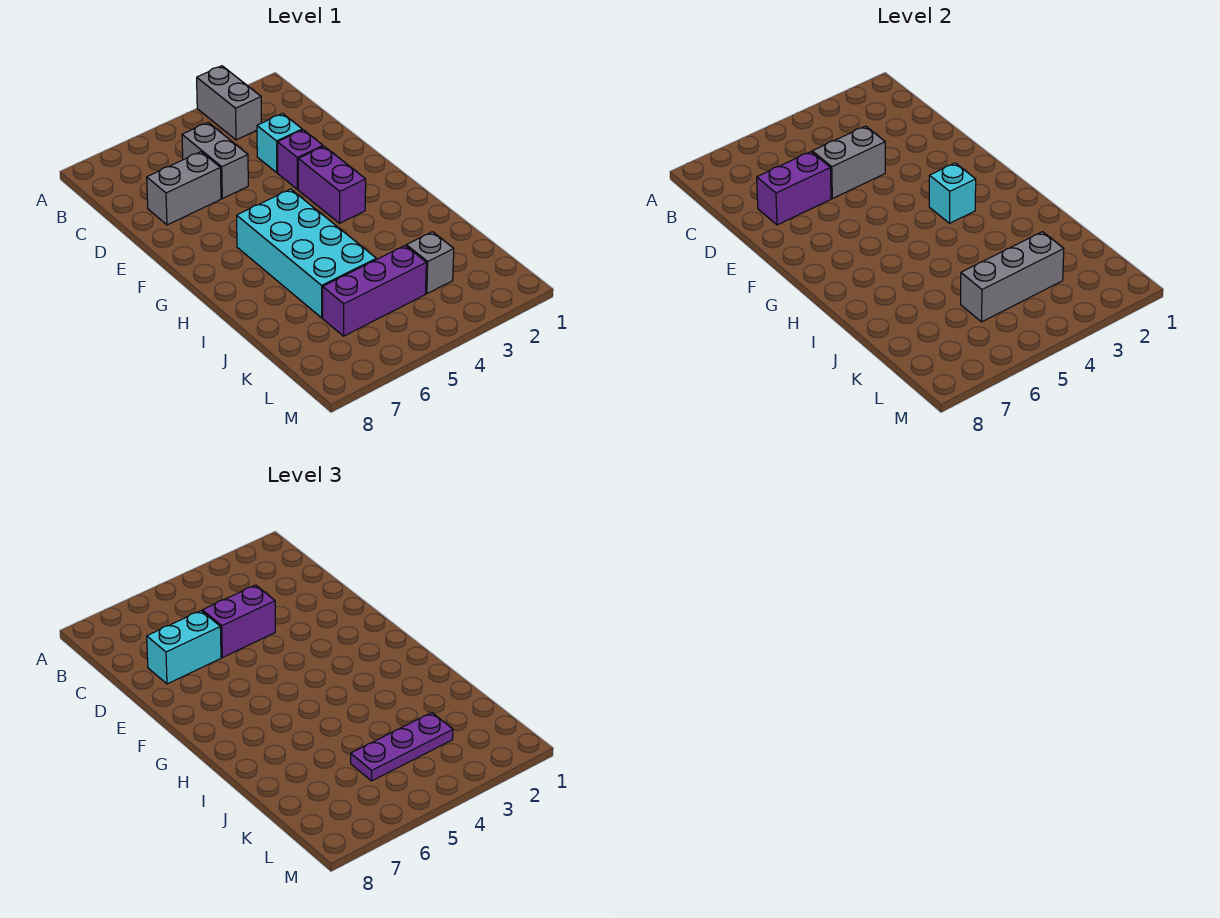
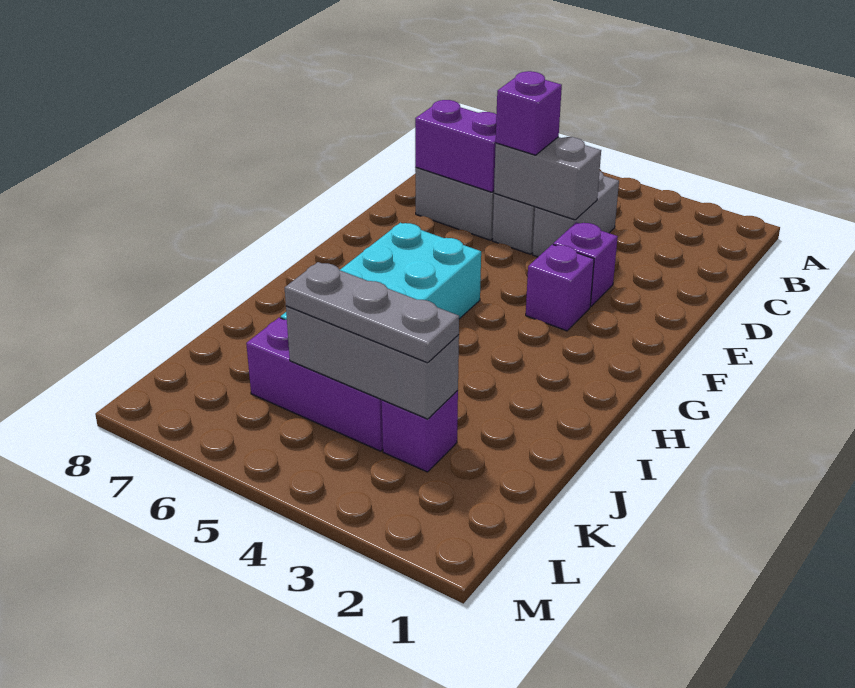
grey brick A3:B3 level 1 -> grey brick C4:D4 level 1
cyan brick D3 level 1 -> none
purple brick D4:D5 level 3 -> purple brick D5 level 3
cyan brick D6:D7 level 3 -> none
purple brick F3:G3 level 1 -> purple brick F3 level 1
cyan brick G3 level 2 -> none
grey brick K3 level 1 -> purple brick K3 level 1
purple plate K3:K5 level 3 -> grey plate K3:K5 level 3

